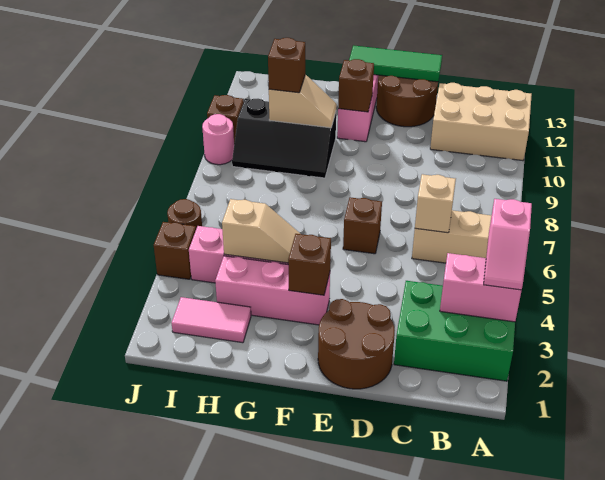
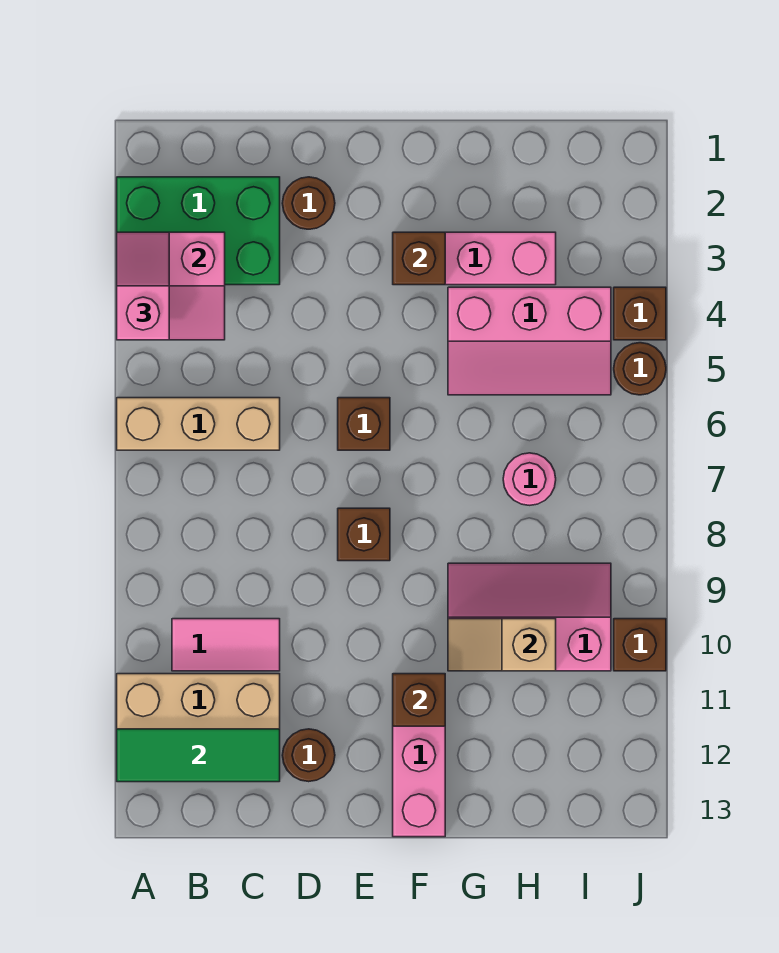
tan brick C6 level 2 -> none
brown round brick D1:E2 level 1 -> brown round brick D2 level 1
brown round brick D12:E13 level 1 -> brown round brick D12 level 1
green tile D13:F13 level 2 -> green tile A12:C12 level 2
tan slope G4:H4 level 2 top H -> none
black slope G9:I10 level 1 top 10 -> pink slope G9:I10 level 1 top 10
pink tile H2:I2 level 1 -> pink tile B10:C10 level 1
brown brick H10 level 3 -> brown brick E8 level 1
pink round brick J9 level 1 -> pink round brick H7 level 1

